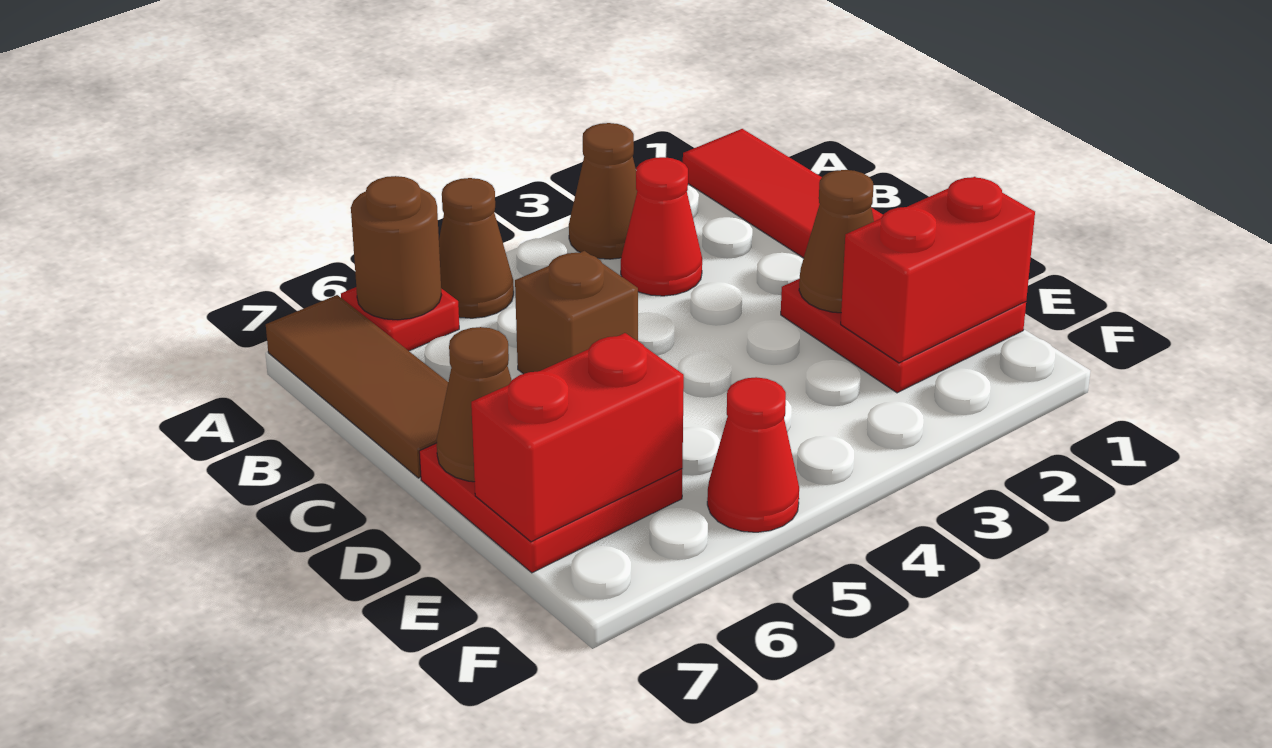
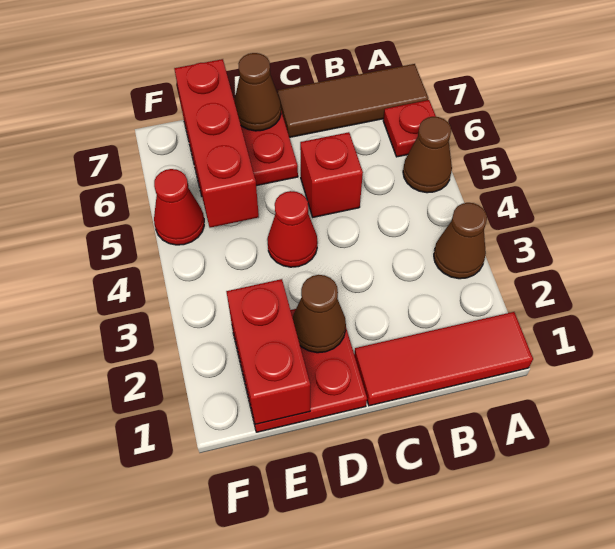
brown round brick A6 level 2 -> none
red cone B3 level 1 -> red cone D4 level 1
brown brick C5 level 1 -> red brick C5 level 1
red brick E6:E7 level 2 -> red brick E5:E7 level 2

